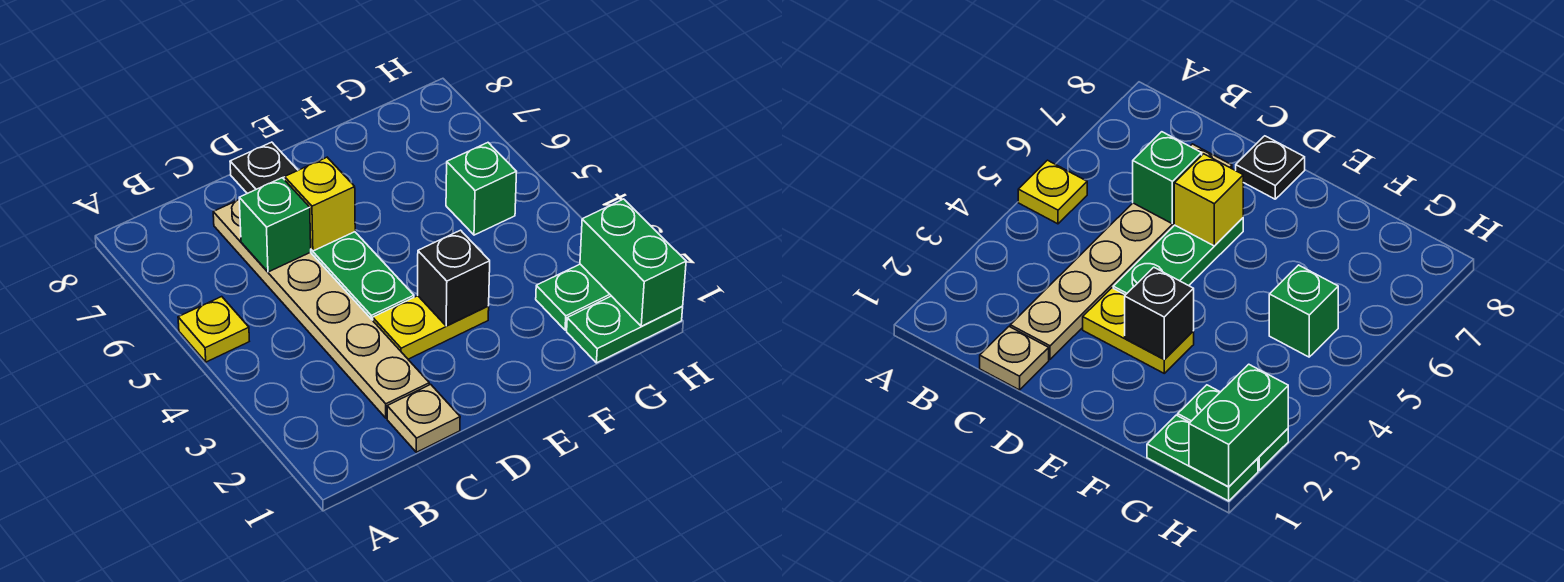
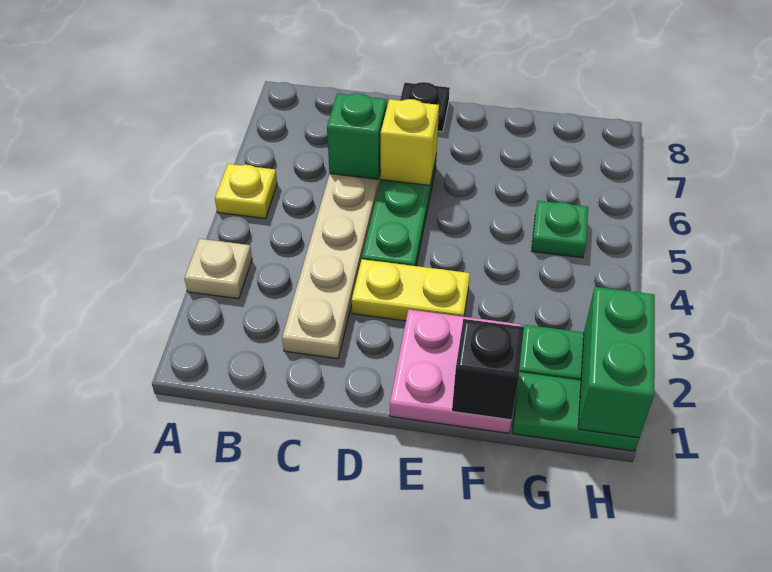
tan plate C1 level 1 -> tan plate A3 level 1
none -> pink plate E1:F2 level 1
black brick E3 level 2 -> black brick F1 level 2
green brick G5 level 1 -> green plate G5 level 1

